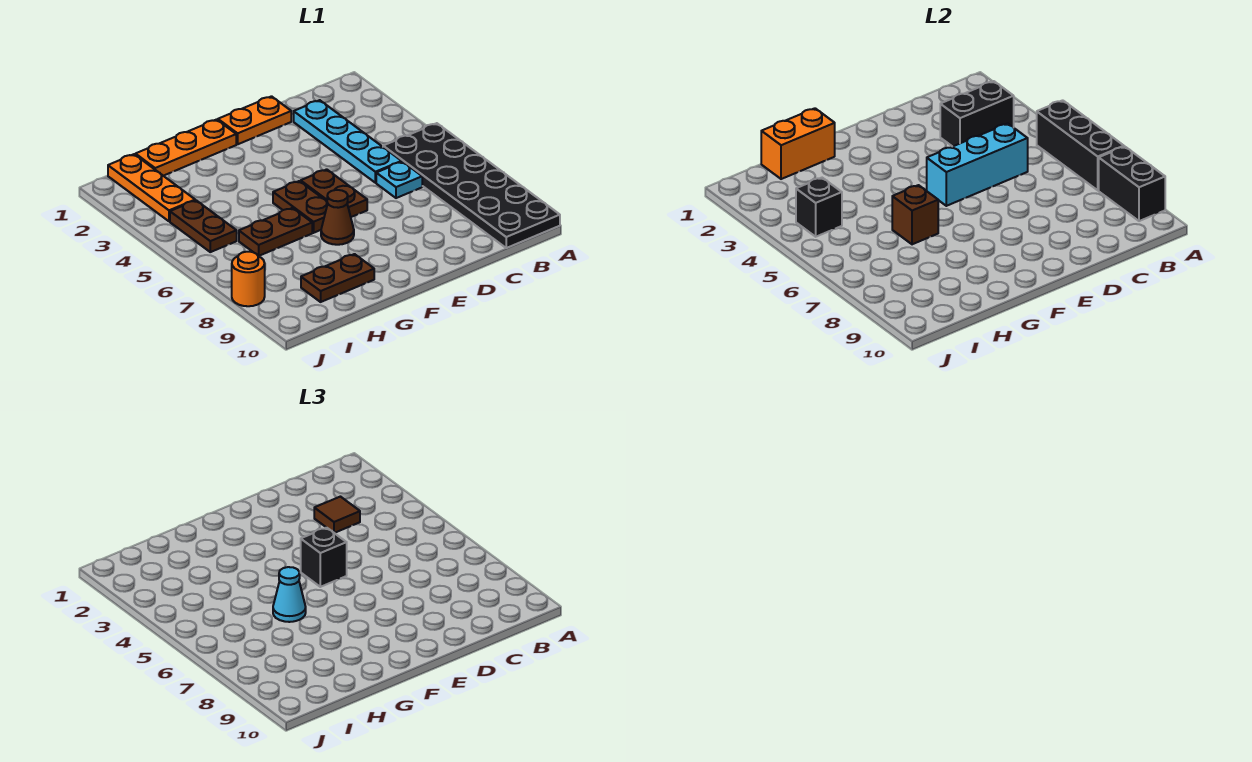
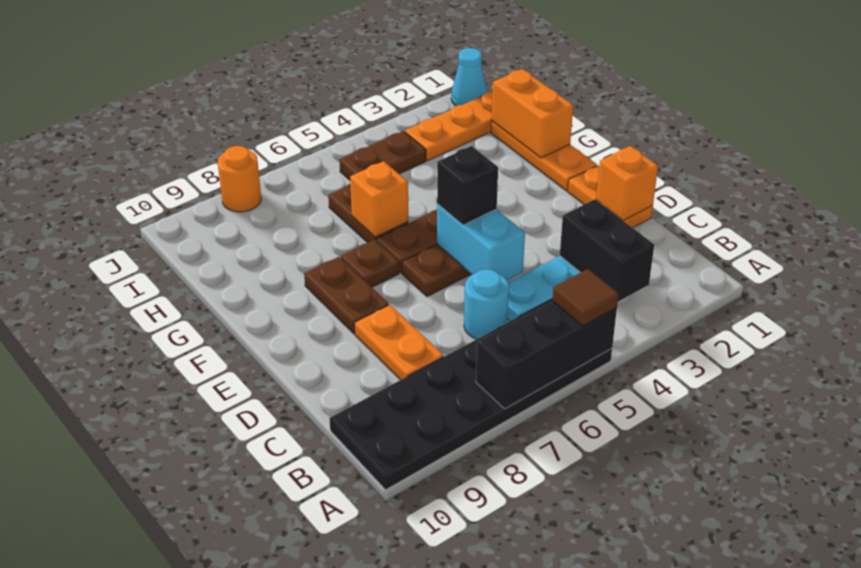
black brick A8:A9 level 2 -> none
brown tile C3 level 3 -> brown tile A5 level 3
cyan brick C5:E5 level 2 -> cyan brick D5:E5 level 2
cyan plate C6 level 1 -> cyan round brick C6 level 1
none -> orange plate C8:D8 level 1
none -> orange brick D1 level 2
brown cone F7 level 1 -> brown plate F7 level 1
brown brick G6 level 2 -> orange brick G6 level 2
cyan cone G6 level 3 -> cyan cone J1 level 1
brown plate G9:H9 level 1 -> brown plate E8:F8 level 1
black brick I4 level 2 -> none

